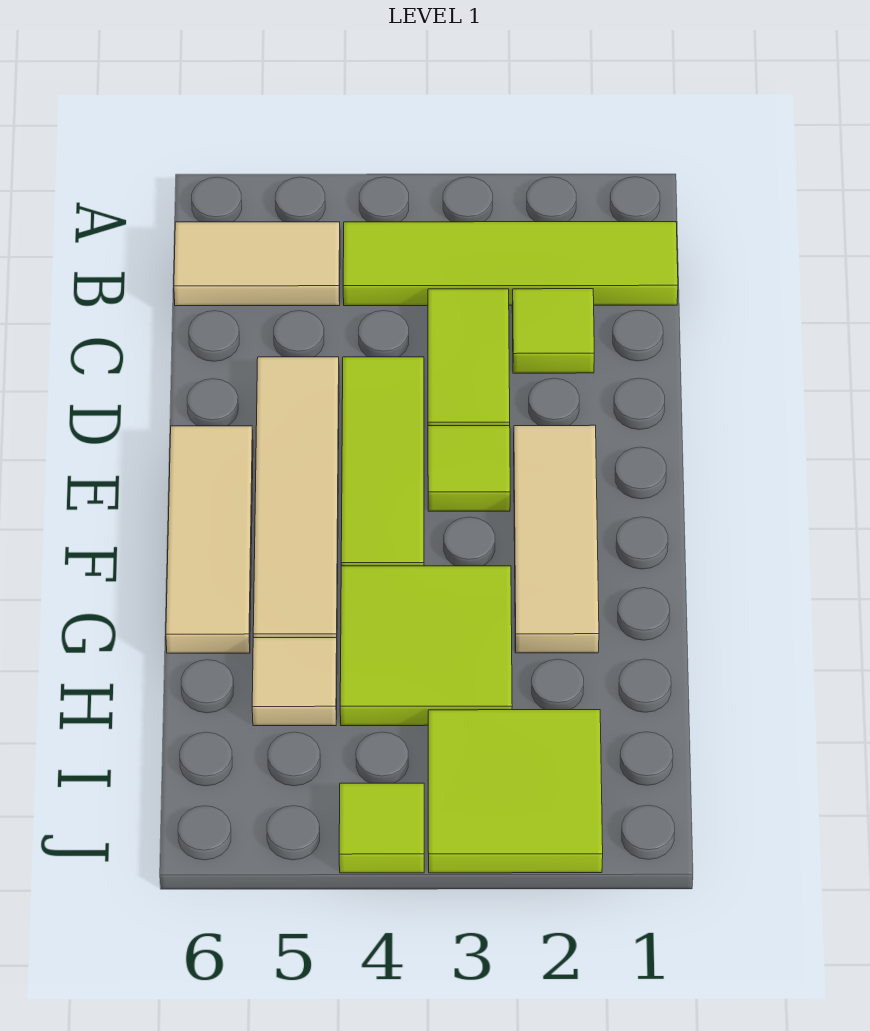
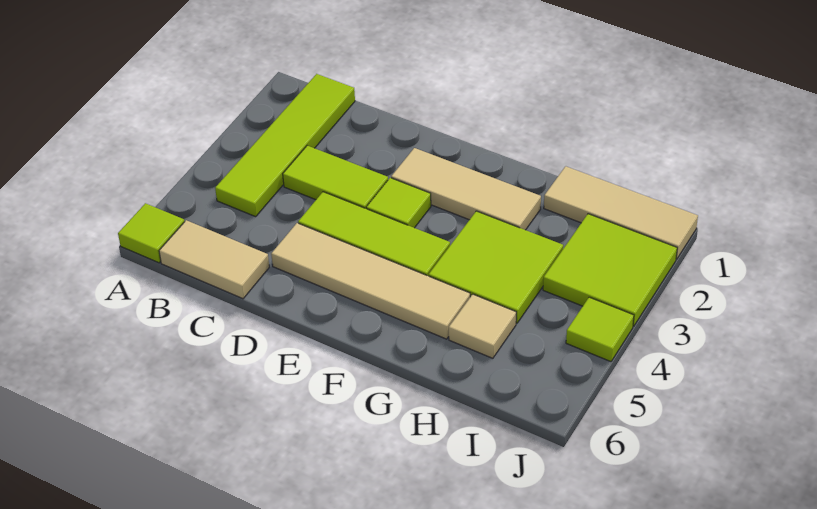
tan tile B5:B6 level 1 -> tan tile B6:C6 level 1
lime tile C2 level 1 -> lime tile A6 level 1
tan tile E6:G6 level 1 -> tan tile H1:J1 level 1

